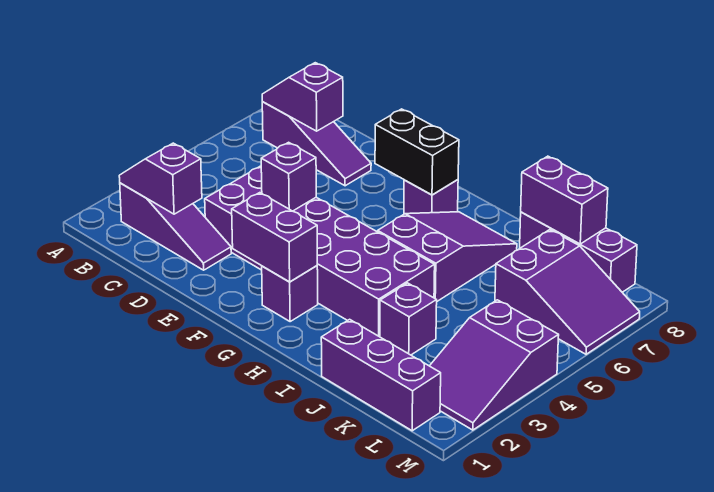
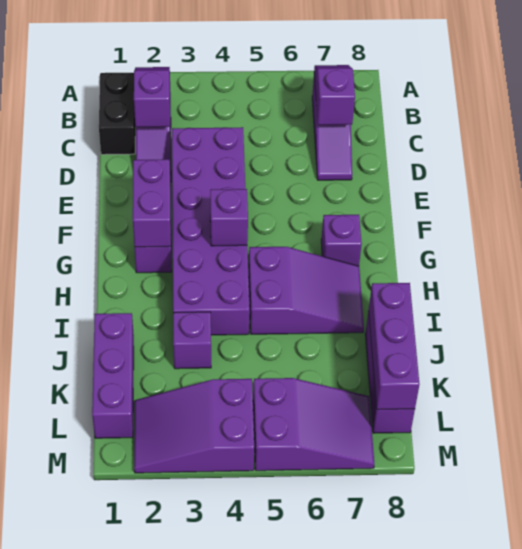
purple brick E4 level 2 -> purple brick G4 level 2
black brick F7:G7 level 2 -> black brick B1:C1 level 1
purple brick J8:K8 level 2 -> purple brick J8:L8 level 2
purple slope K6:M7 level 1 top K -> purple slope L5:M7 level 1 top 5

